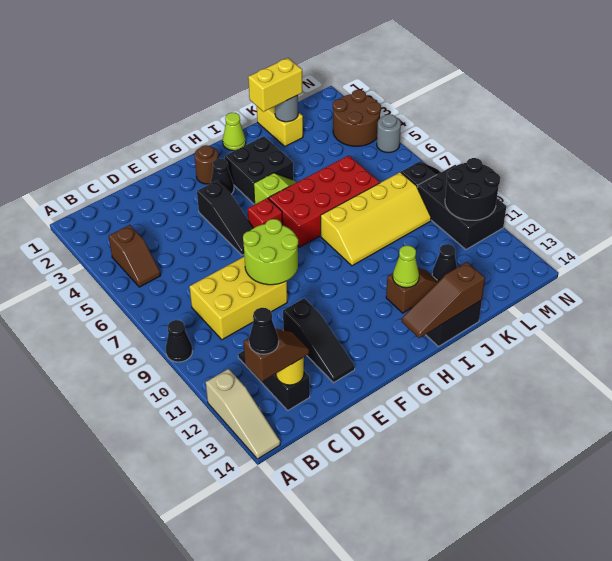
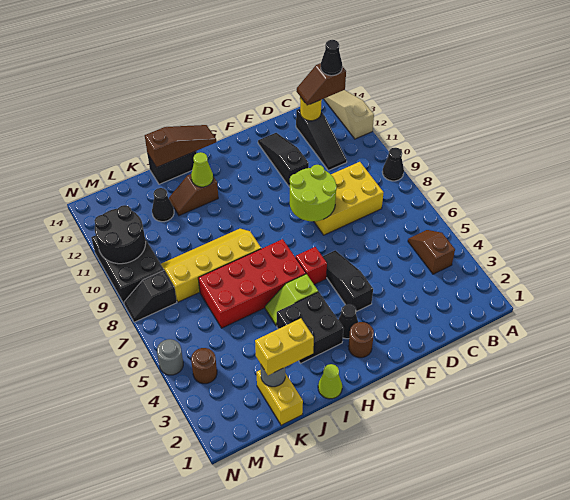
brown round brick M3:N4 level 1 -> brown round brick M4 level 1

